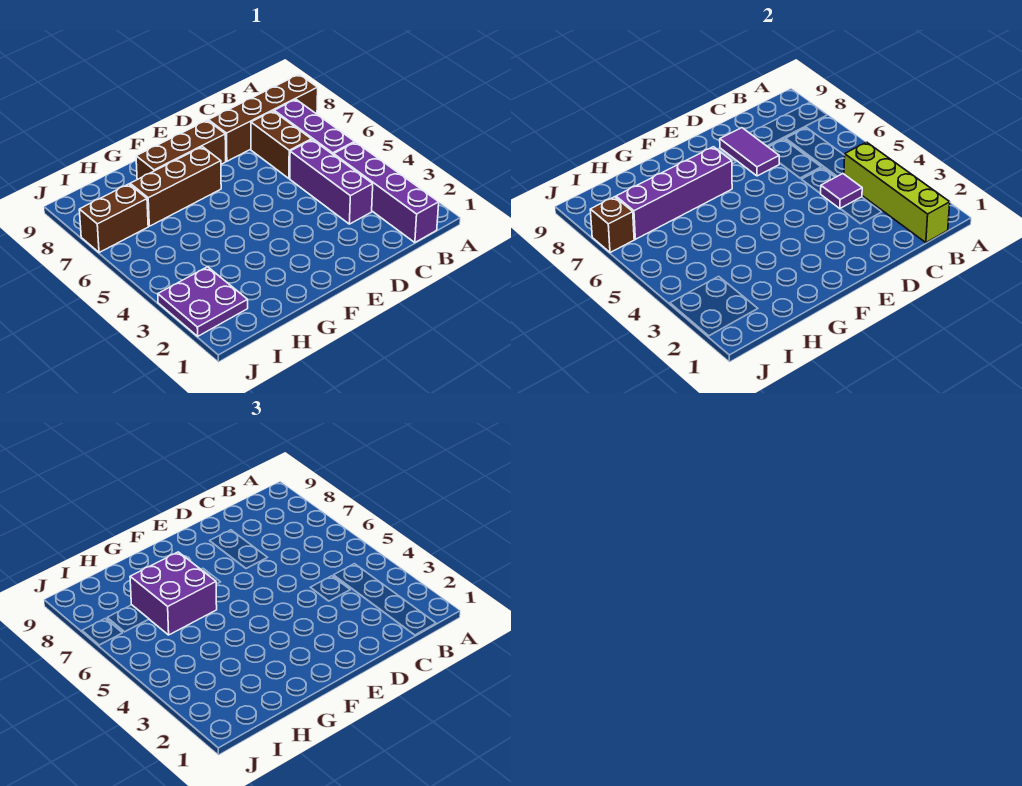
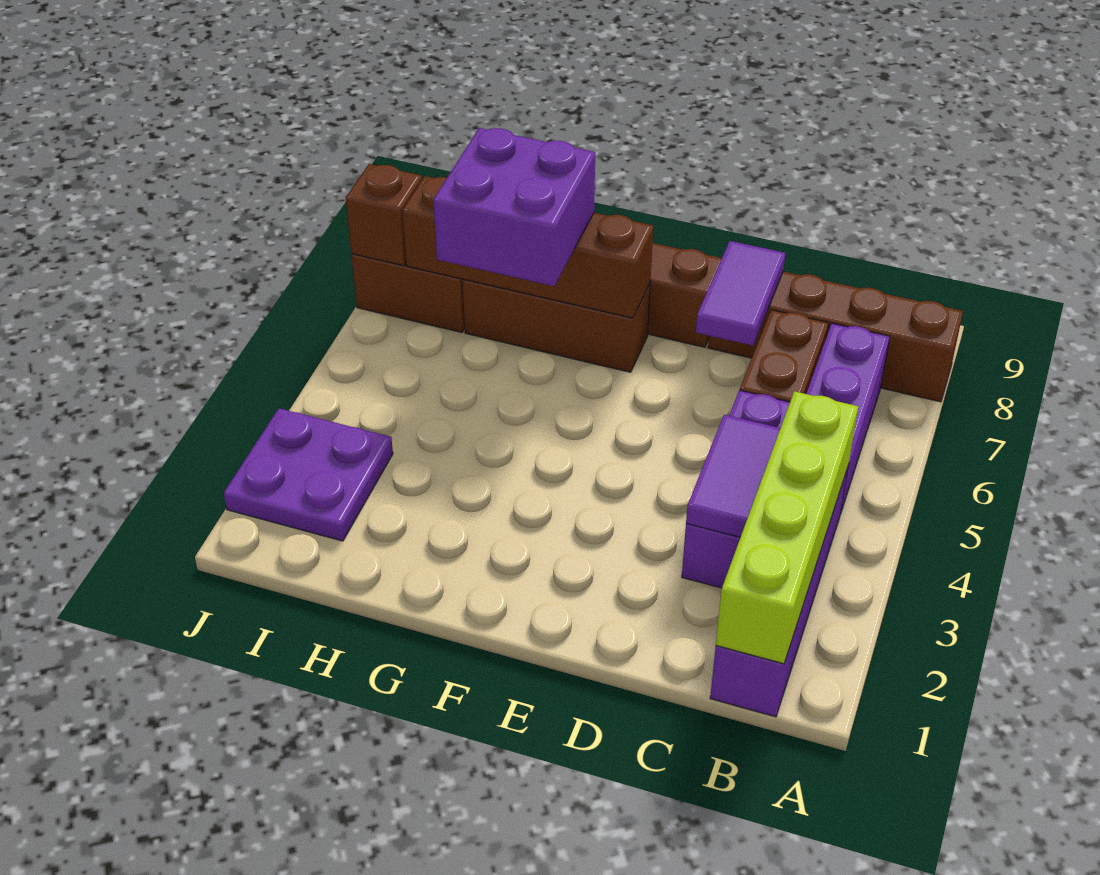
purple tile C4 level 2 -> purple tile C3:C4 level 2
purple brick F7:I7 level 2 -> brown brick F7:I7 level 2

